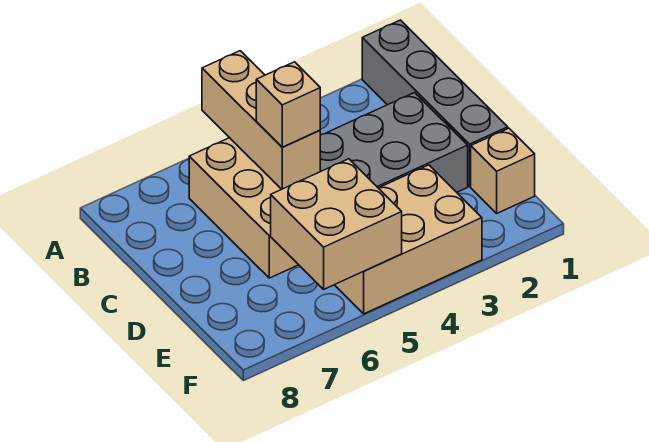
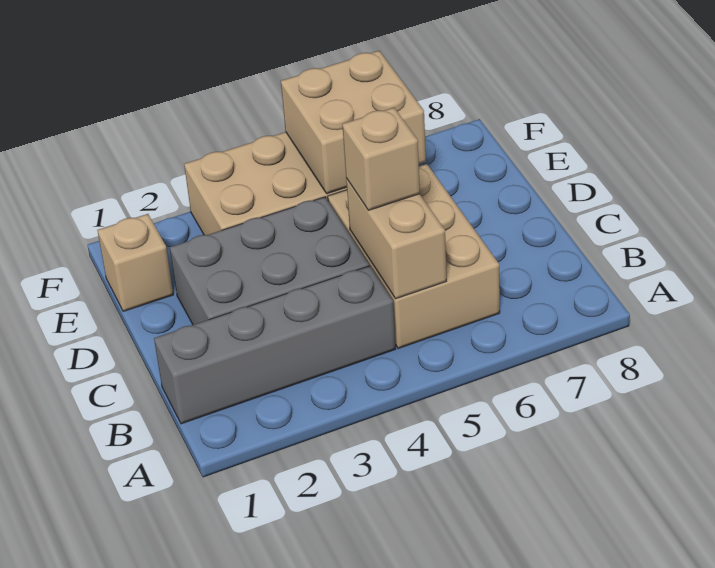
grey brick A1:D1 level 1 -> grey brick B1:B4 level 1
tan brick A5:C5 level 2 -> tan brick B5:C5 level 2

